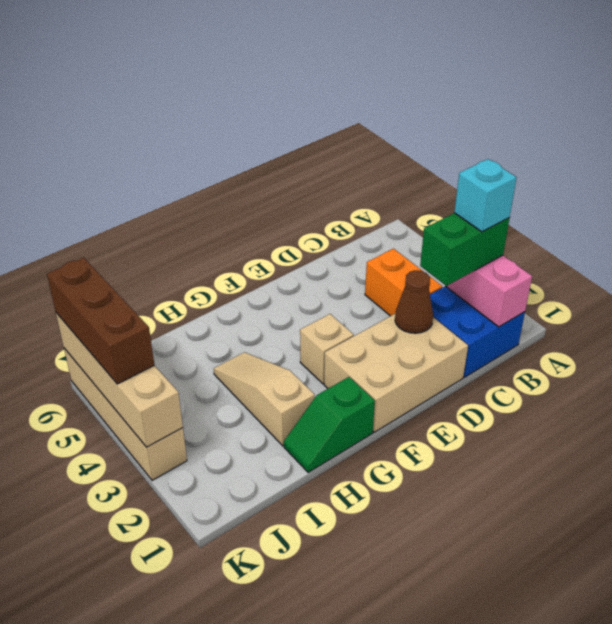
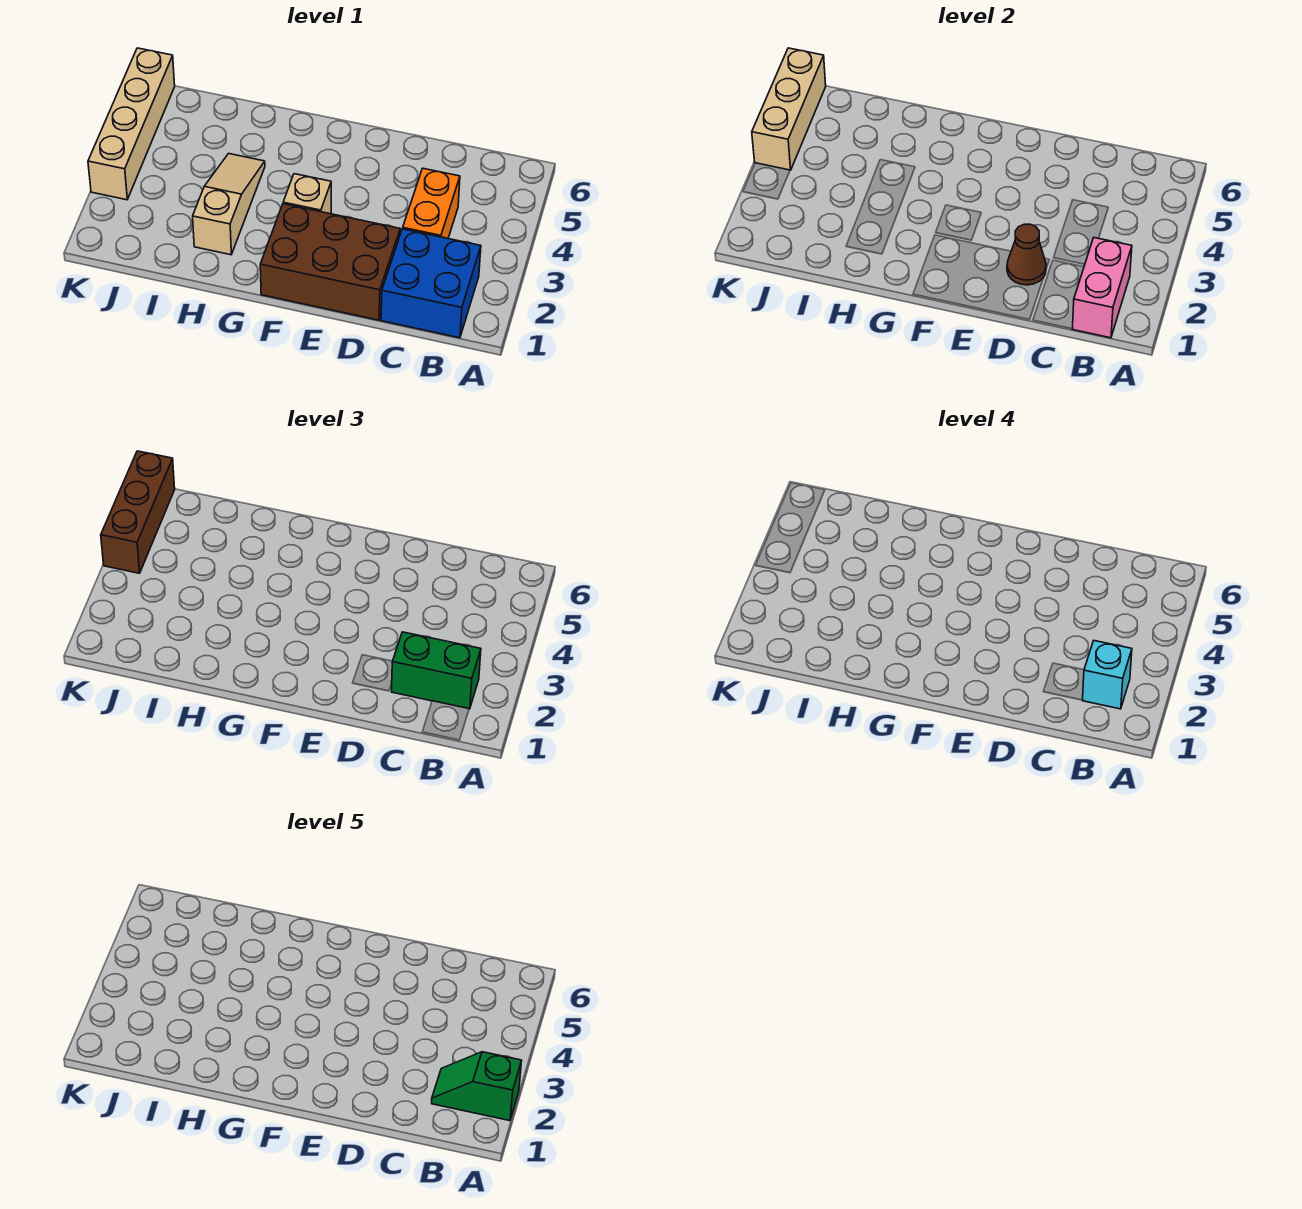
tan brick D1:F2 level 1 -> brown brick D1:F2 level 1
green slope G1:H1 level 1 top G -> green slope A2:B2 level 5 top A
tan brick K3:K6 level 2 -> tan brick K4:K6 level 2

